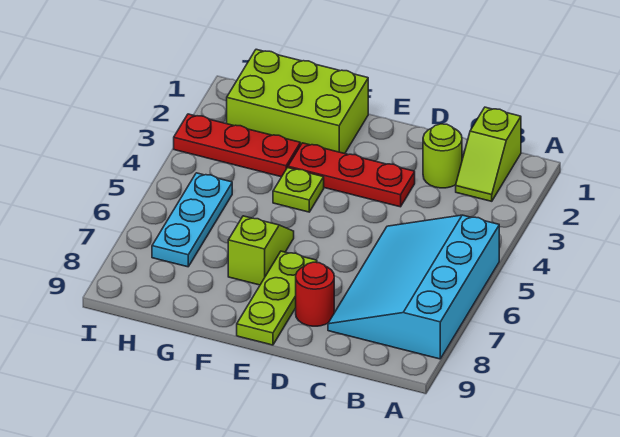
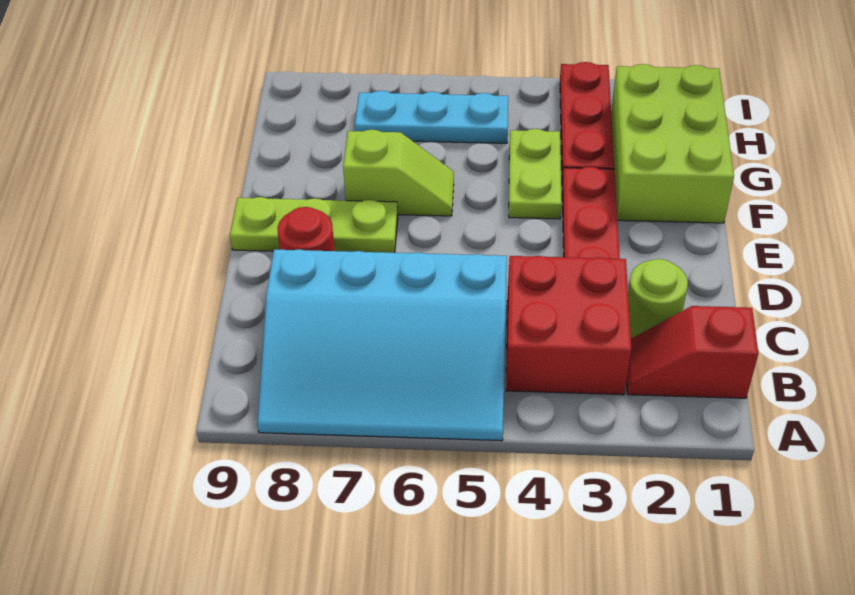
cyan slope A5:C8 level 1 top A -> cyan slope A5:C8 level 1 top C
lime slope B1:B2 level 1 top 1 -> red slope B1:B2 level 1 top 1
none -> red brick B3:C4 level 1
lime plate F4 level 1 -> lime plate F4:G4 level 1

